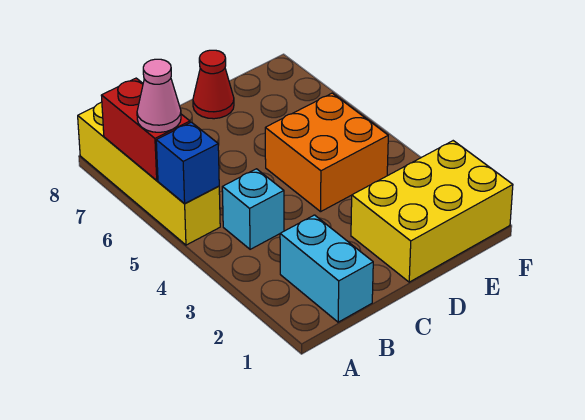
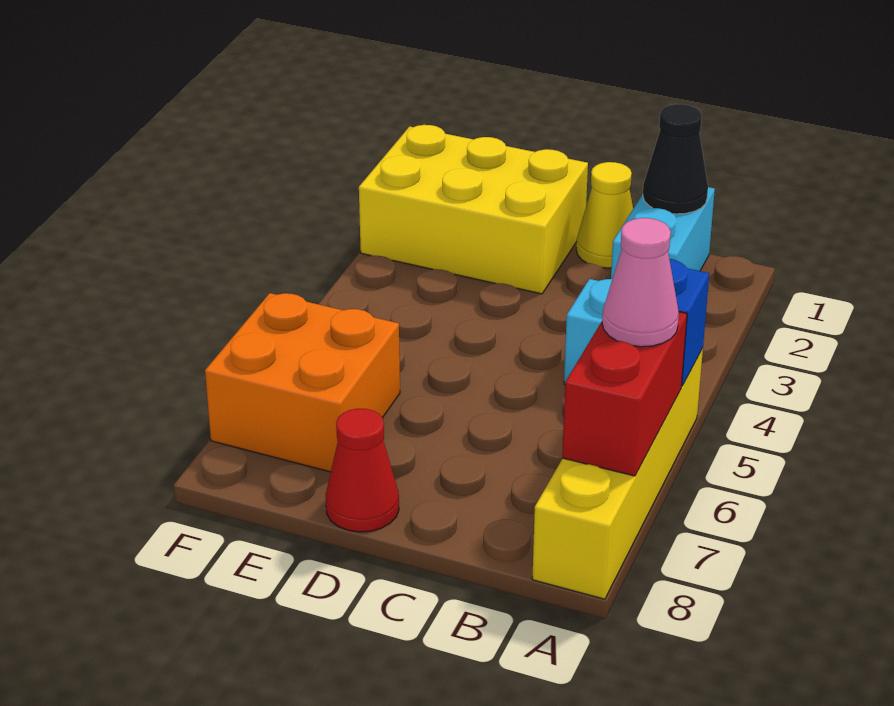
none -> black cone B1 level 2
none -> yellow cone C1 level 1
orange brick D4:E5 level 1 -> orange brick E6:F7 level 1

